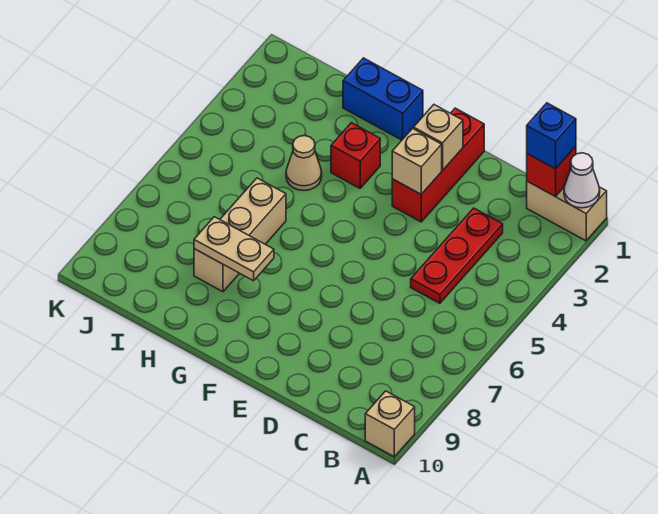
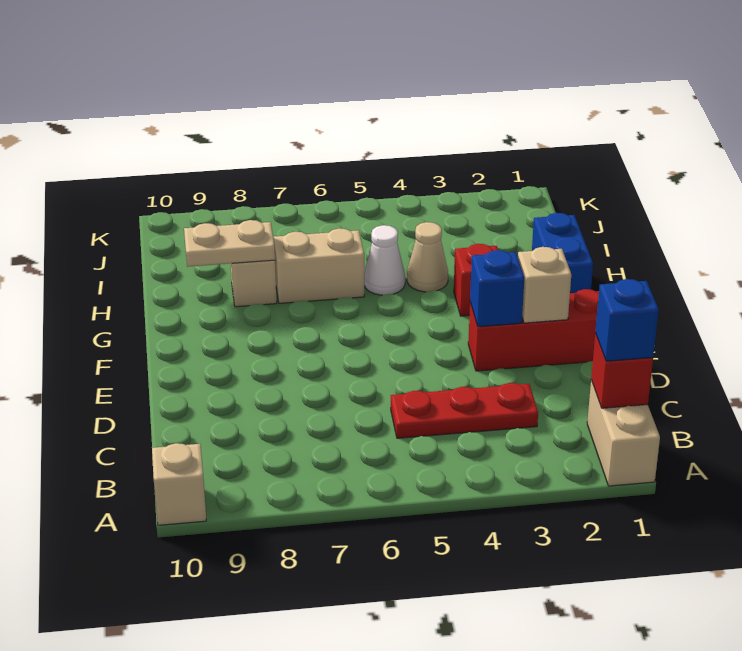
white cone A1 level 2 -> white cone H5 level 1
tan brick E3 level 2 -> blue brick E3 level 2
tan plate G8:H8 level 2 -> tan plate H8:H9 level 2

